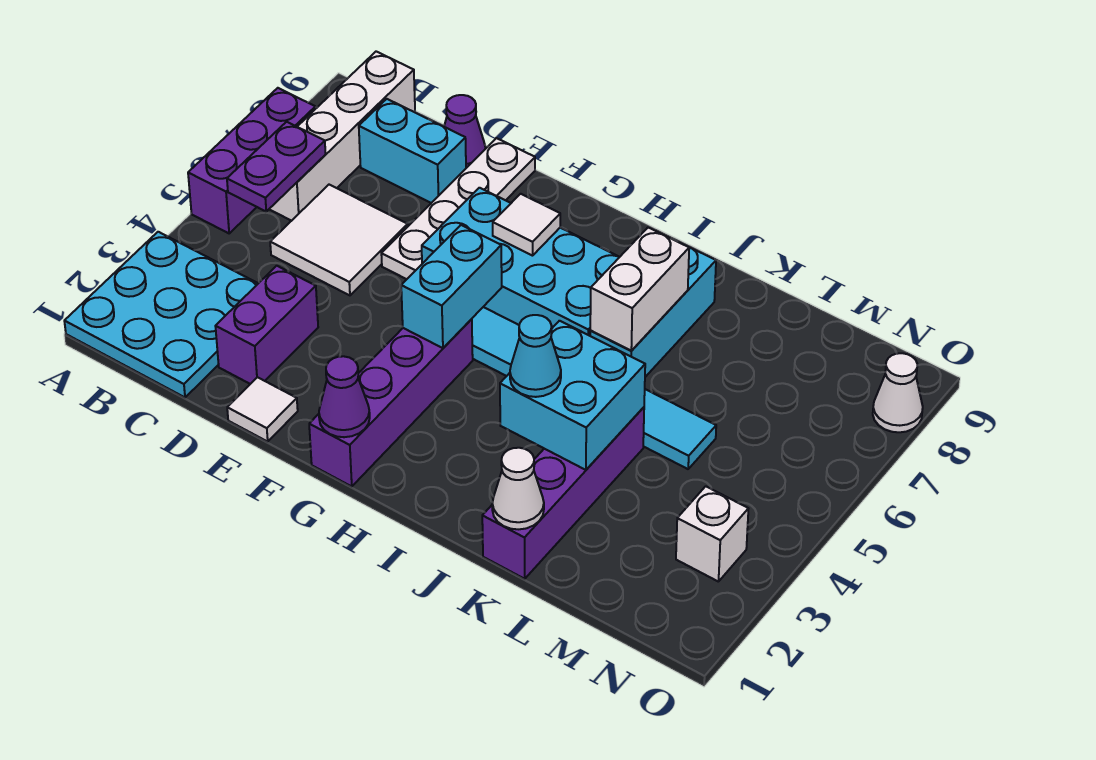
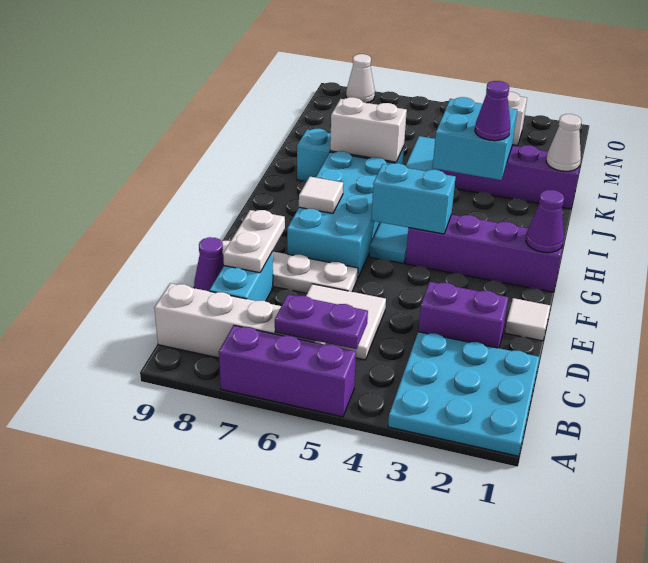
none -> white plate D8:E8 level 2
cyan cone J3 level 3 -> purple cone J3 level 3

